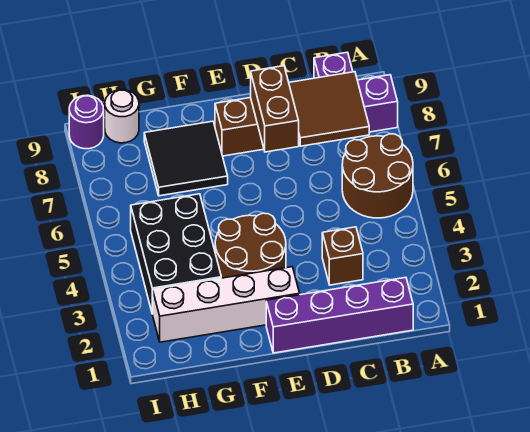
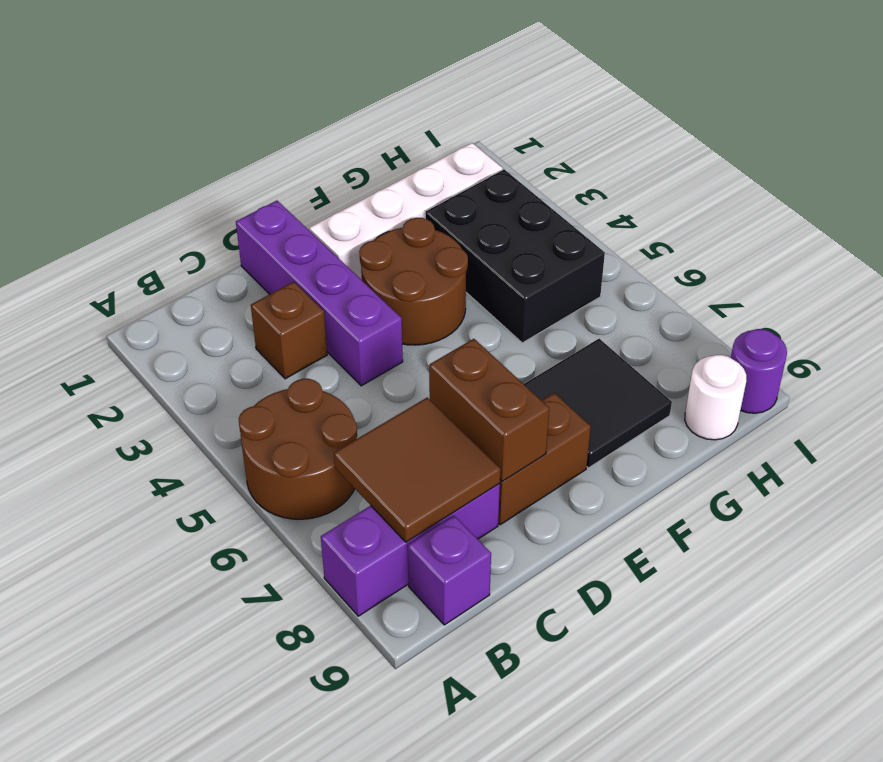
purple brick B1:E1 level 1 -> purple brick D1:D4 level 1

